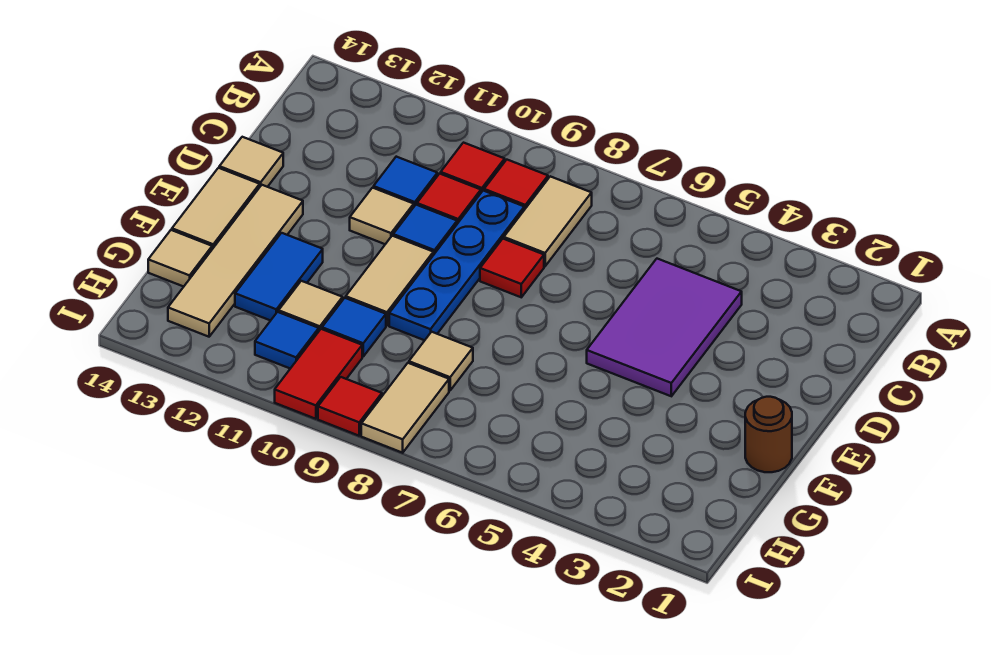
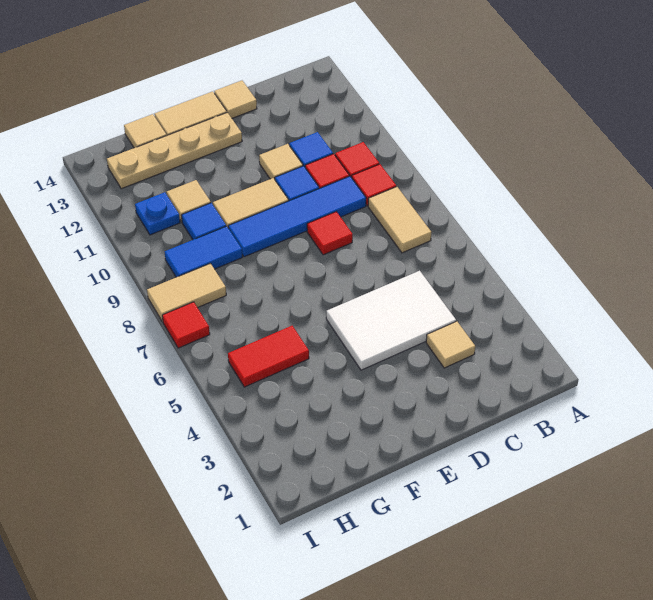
tan tile B8:C8 level 1 -> tan tile B7:B8 level 1
purple tile C4:E5 level 1 -> white tile C4:E5 level 1
blue plate C9:F9 level 1 -> blue tile C9:F9 level 1
tan tile E13:H13 level 1 -> tan plate E13:H13 level 1
brown round brick F1 level 1 -> none
blue tile F12:G12 level 1 -> blue tile G9:H9 level 1
tan tile G8 level 1 -> tan tile C3 level 1
red tile H10:I10 level 1 -> red tile G5:H5 level 1
blue tile H11 level 1 -> blue plate H11 level 1
red tile I9 level 1 -> red tile I7 level 1

